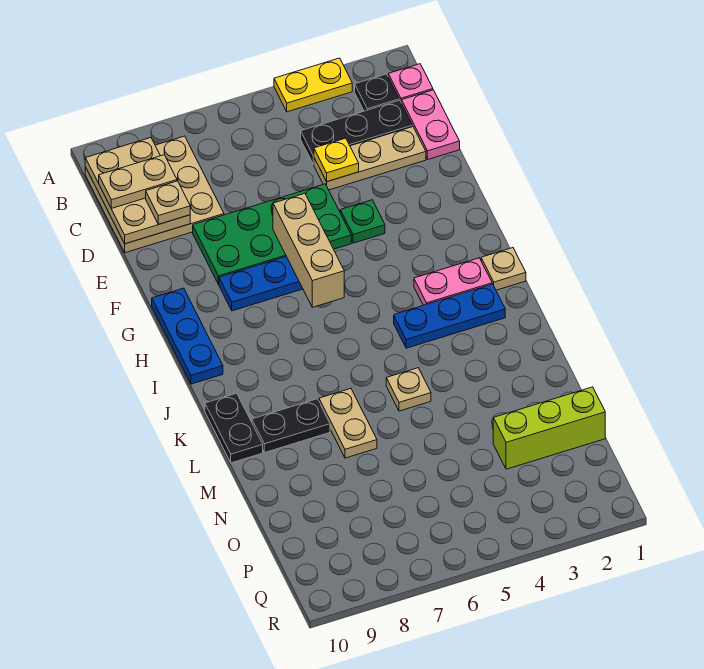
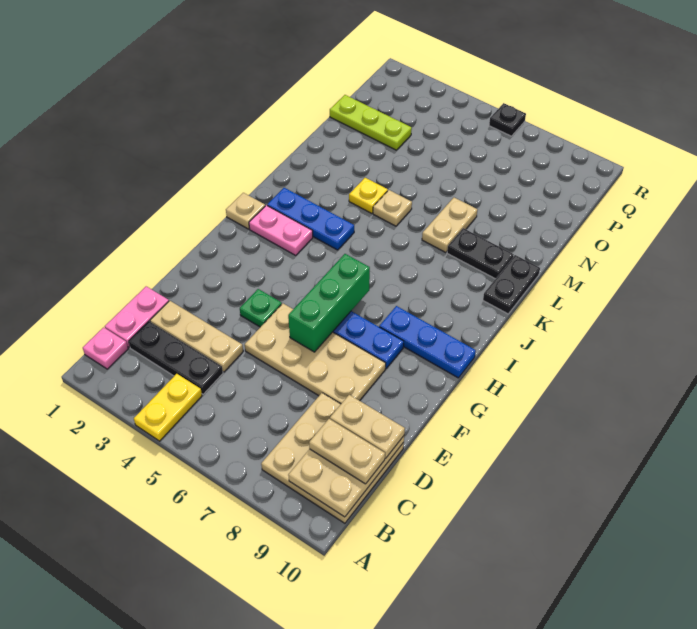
yellow plate A3:A4 level 1 -> yellow plate A4:B4 level 1
black plate B2 level 1 -> black plate R6 level 1
yellow plate D4 level 2 -> yellow plate L4 level 1
tan plate D9 level 3 -> tan plate D9:D10 level 3
green plate E5:F8 level 1 -> tan plate E5:F8 level 1
tan brick F6:H6 level 2 -> green brick F6:H6 level 2
blue plate G10:I10 level 1 -> blue plate H8:H10 level 1
lime brick O1:O3 level 1 -> lime plate O1:O3 level 1

